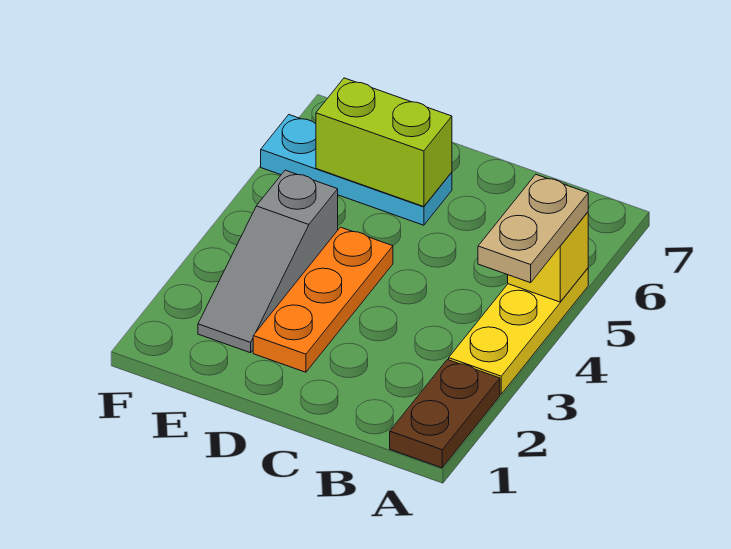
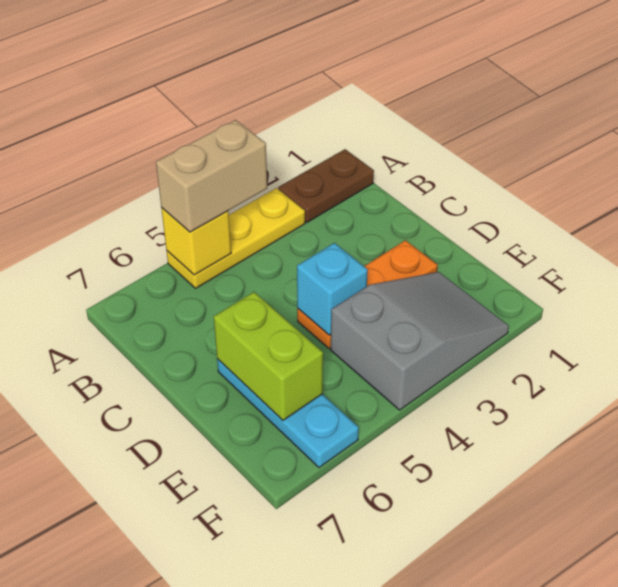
tan plate A4:A5 level 3 -> tan brick A4:A5 level 3
none -> cyan brick D4 level 2
grey slope E2:E4 level 1 top 4 -> grey slope E2:F4 level 1 top 4

